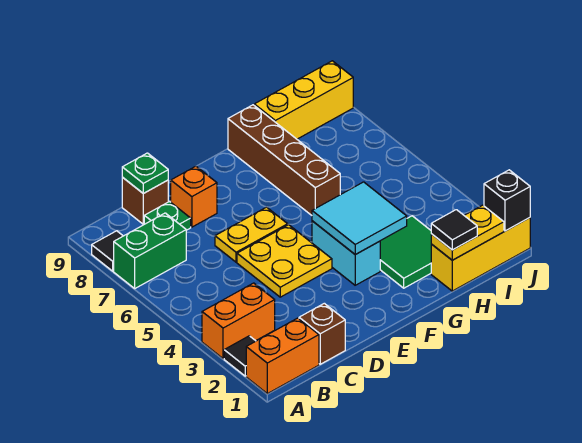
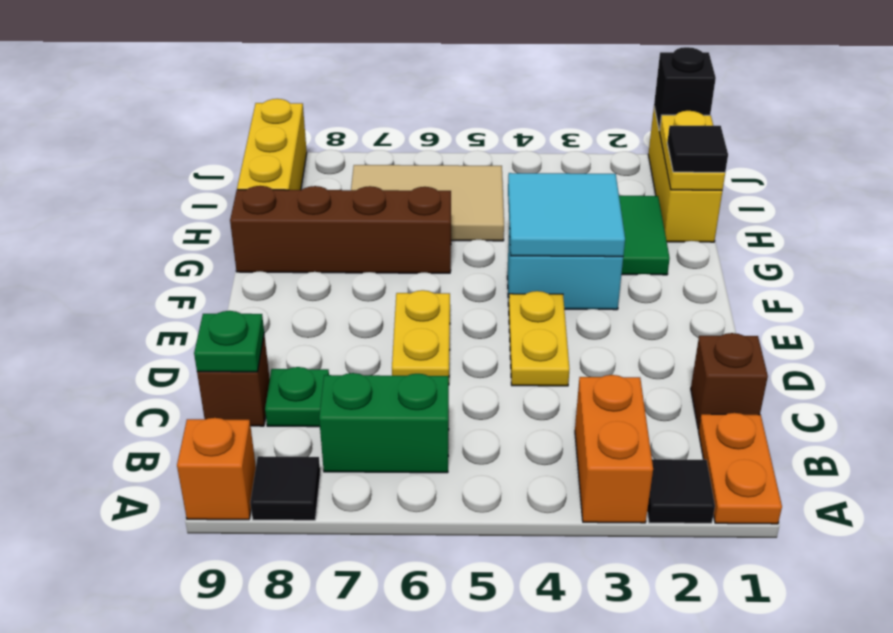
orange brick A1:B1 level 1 -> orange plate A1:B1 level 1
green brick A7:B7 level 1 -> green brick B6:B7 level 1
yellow plate D4:E5 level 1 -> yellow plate D4:E4 level 1
orange brick D8 level 1 -> orange brick A9 level 1
none -> tan tile H5:I7 level 1

